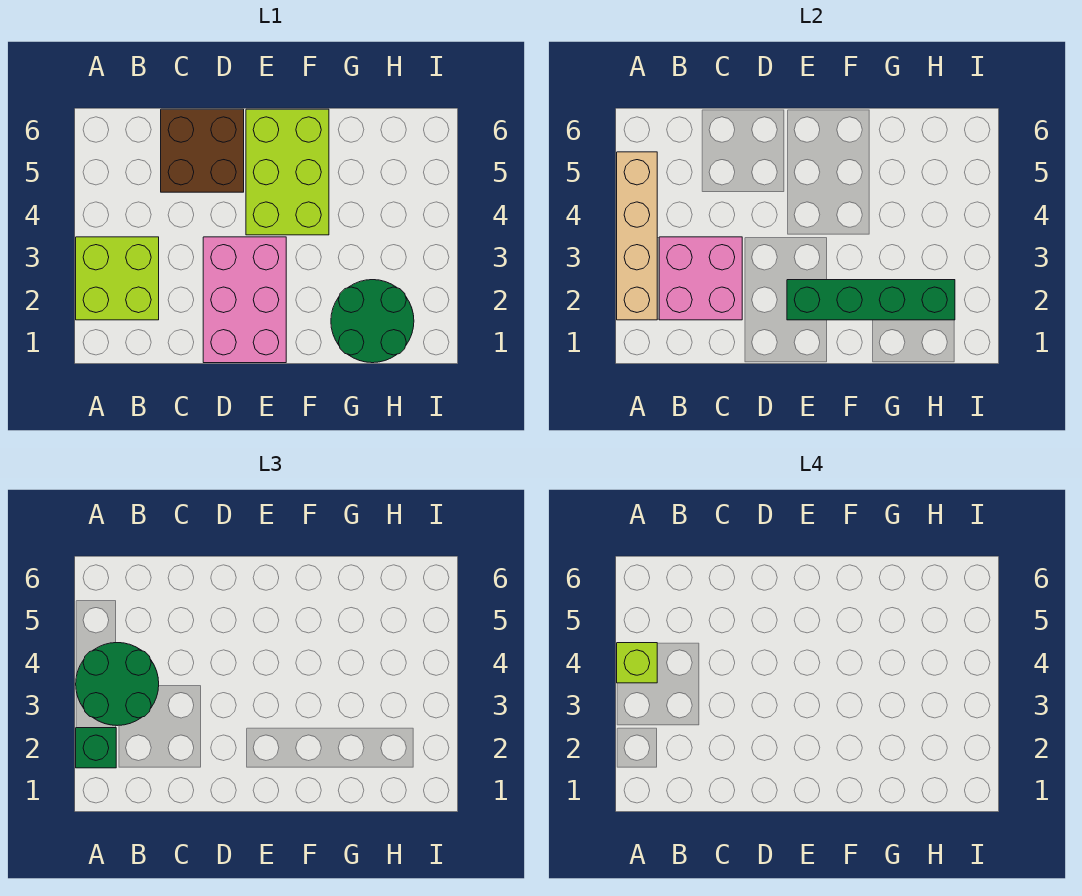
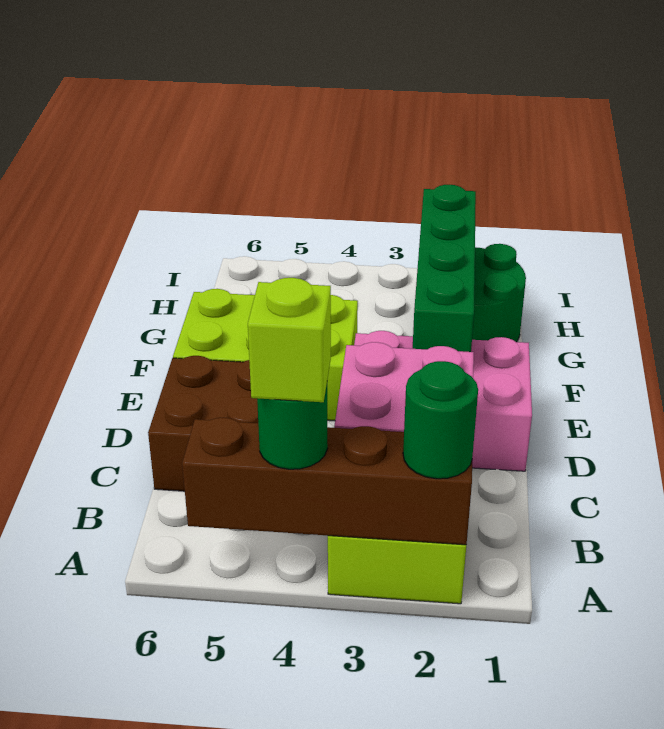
tan brick A2:A5 level 2 -> brown brick A2:A5 level 2
green brick A2 level 3 -> green round brick A2 level 3
green round brick A3:B4 level 3 -> green round brick A4 level 3

